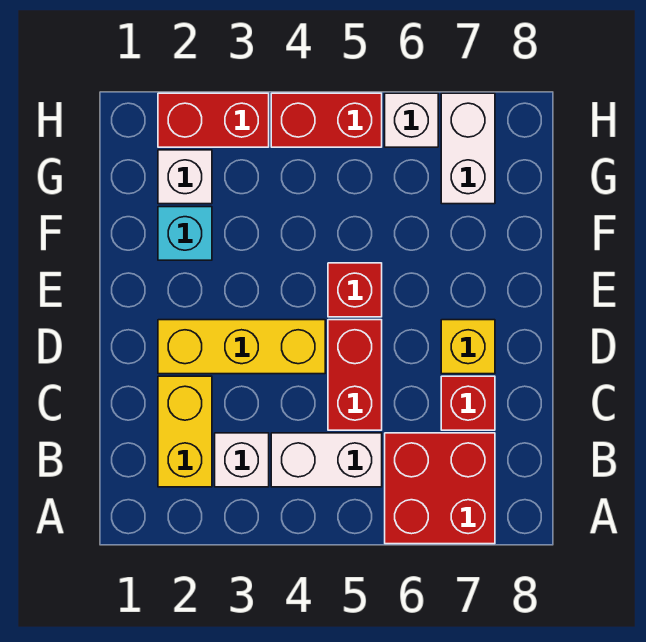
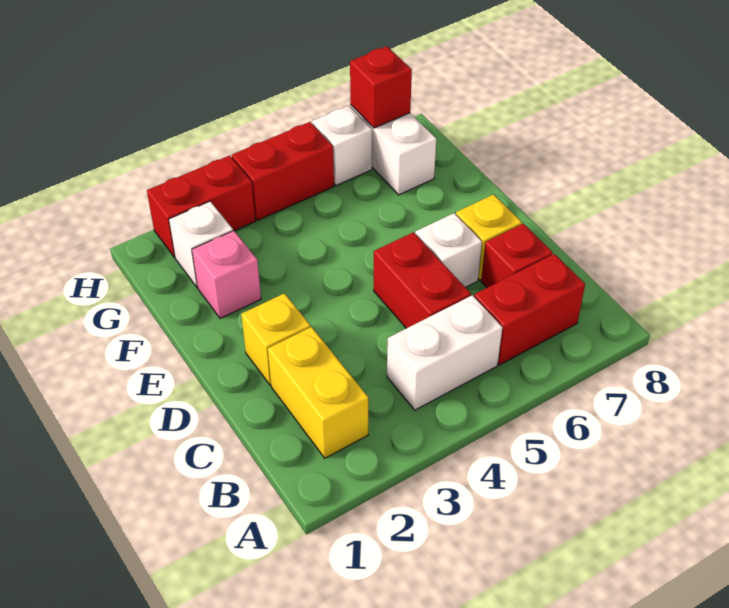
red brick A6:B7 level 1 -> red brick B6:B7 level 1
white brick B3 level 1 -> white brick D6 level 1
yellow brick D2:D4 level 1 -> yellow brick D2 level 1
red brick E5 level 1 -> red brick H7 level 2
cyan brick F2 level 1 -> pink brick F2 level 1

